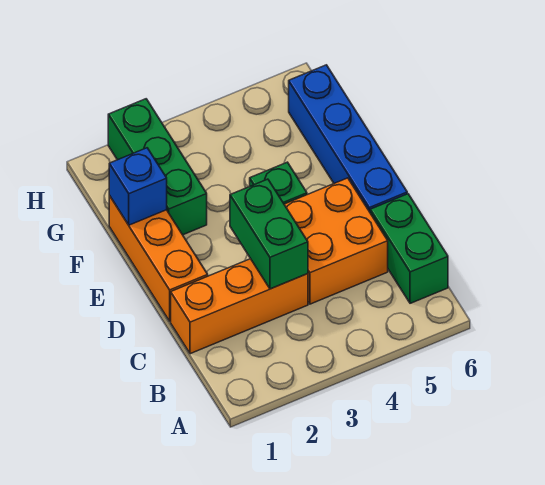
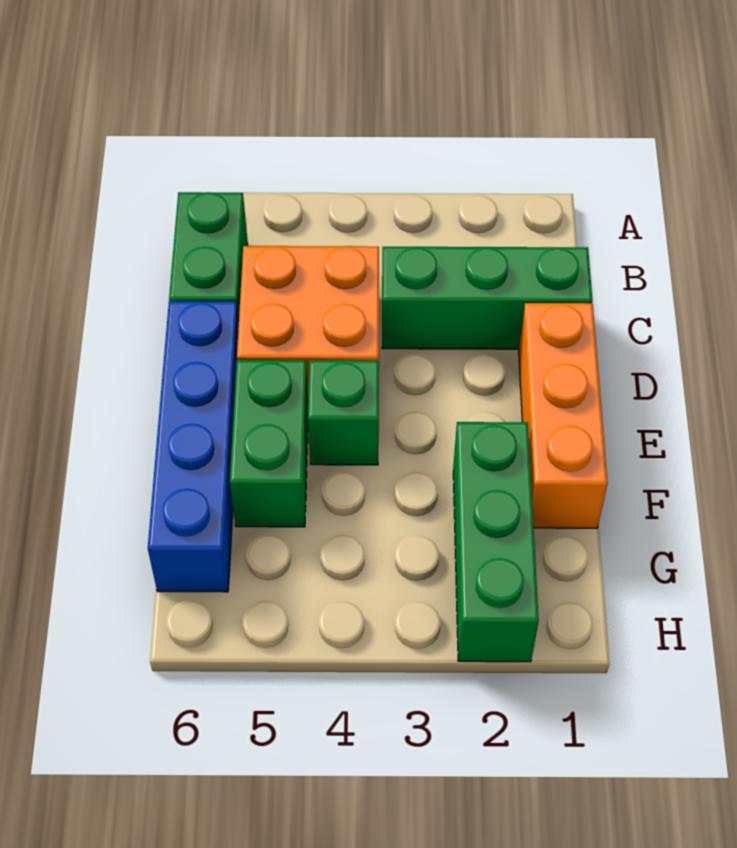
orange brick C1:C3 level 1 -> green brick C1:C3 level 1
green brick C3:D3 level 2 -> green brick E5:F5 level 1
blue brick F1 level 2 -> none

